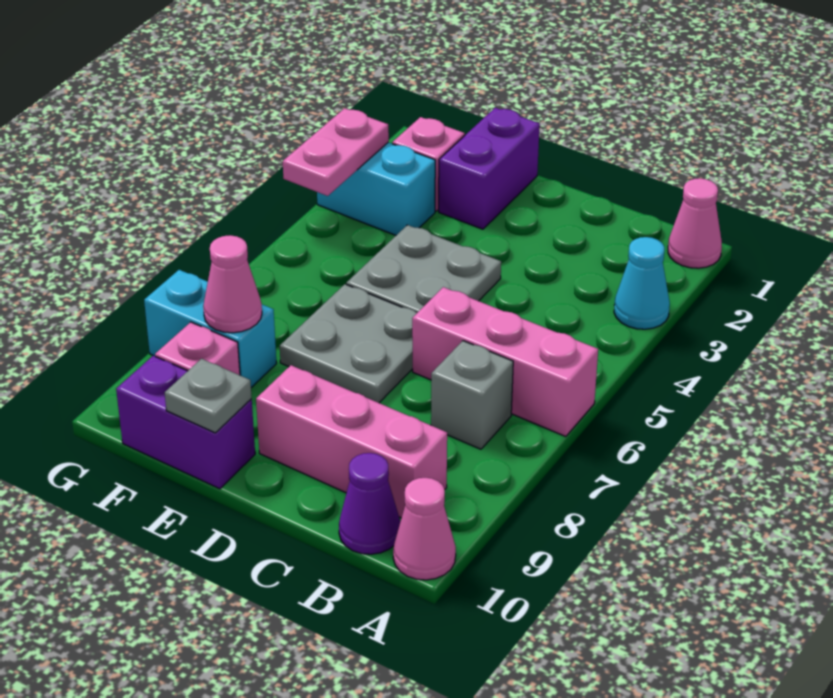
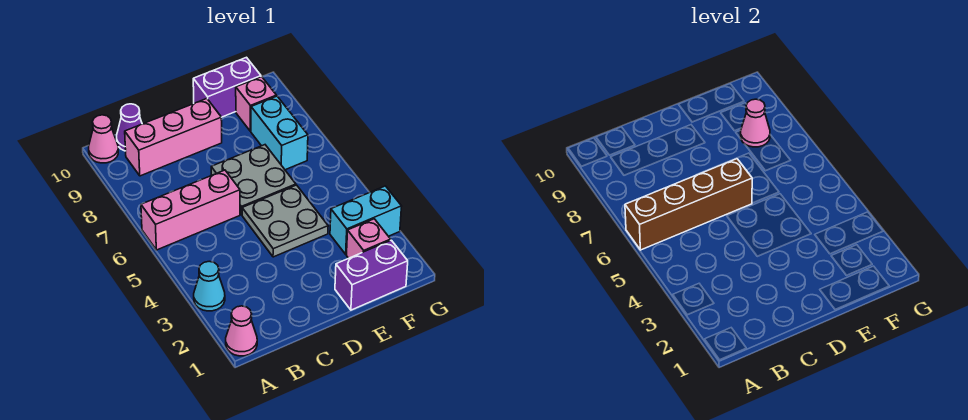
none -> brown brick A6:D6 level 2
grey brick B7 level 1 -> none
purple brick E1:E2 level 1 -> purple brick E1:F1 level 1
grey plate E10 level 2 -> none
cyan brick F8:G8 level 1 -> cyan brick F7:F8 level 1
pink plate G3:G4 level 2 -> none

